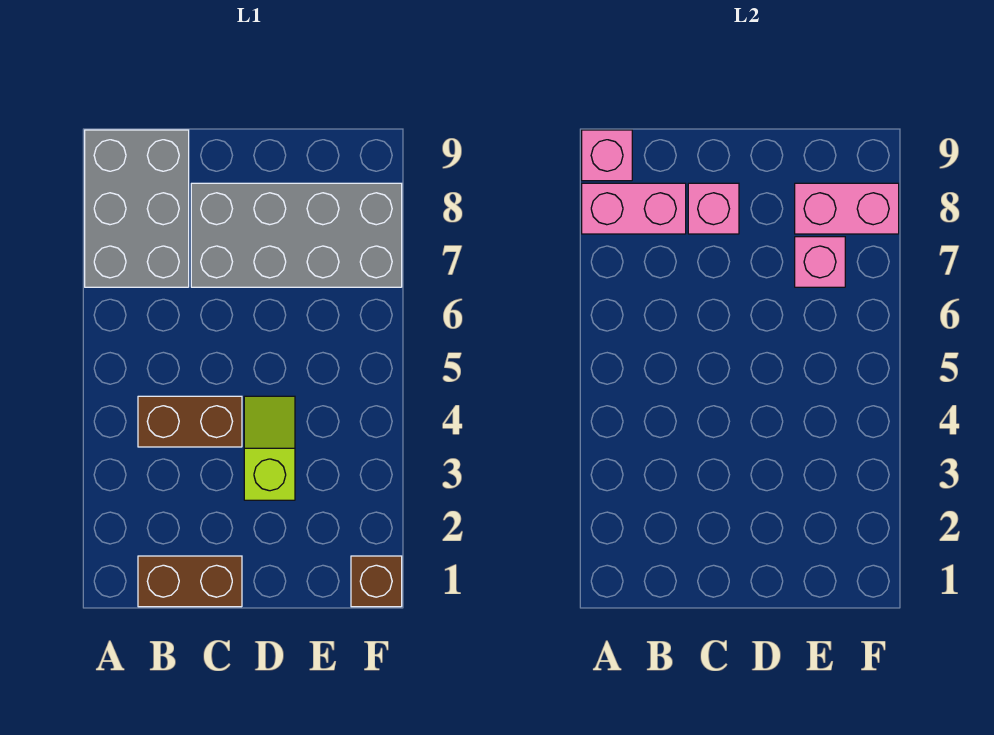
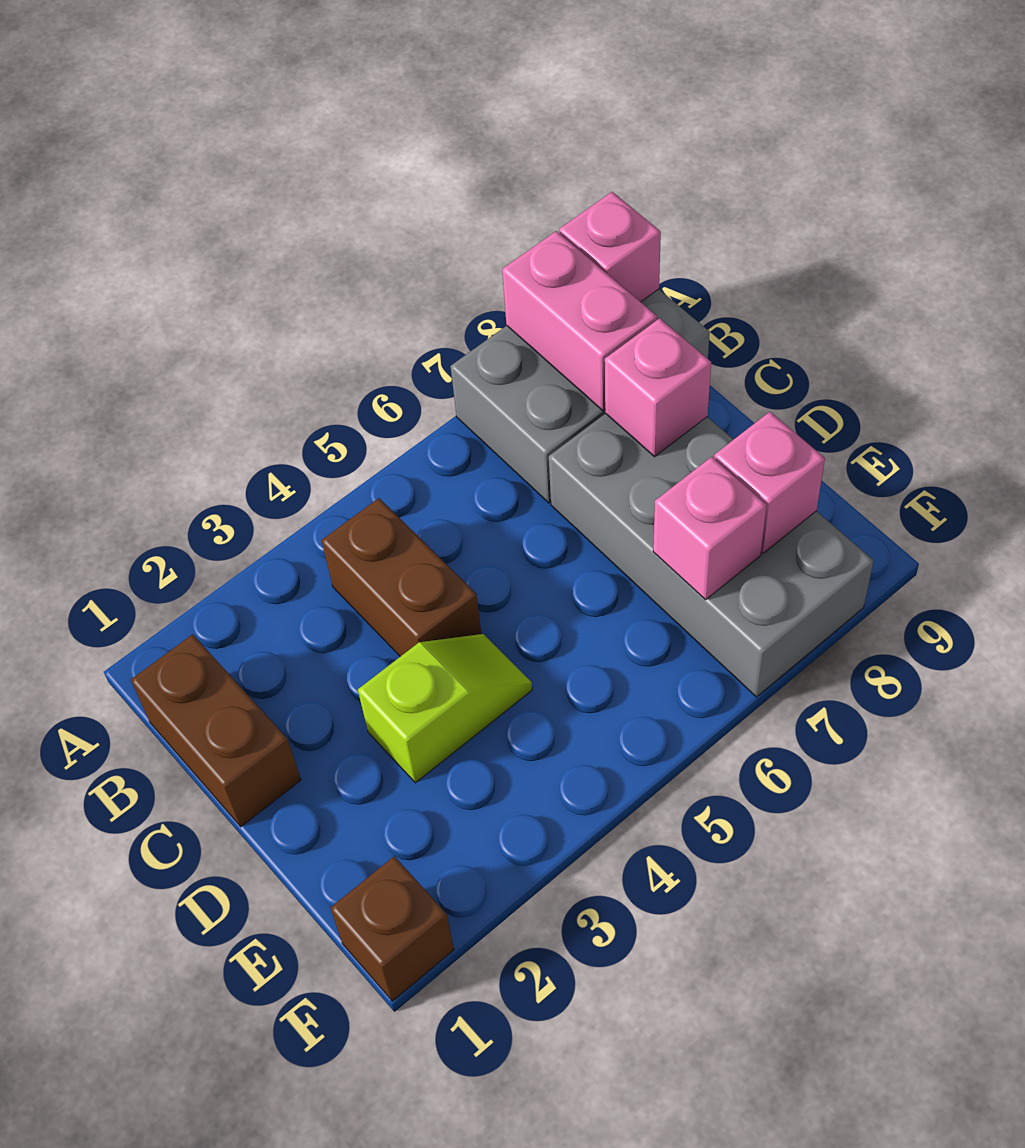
pink brick E8:F8 level 2 -> pink brick E8 level 2

